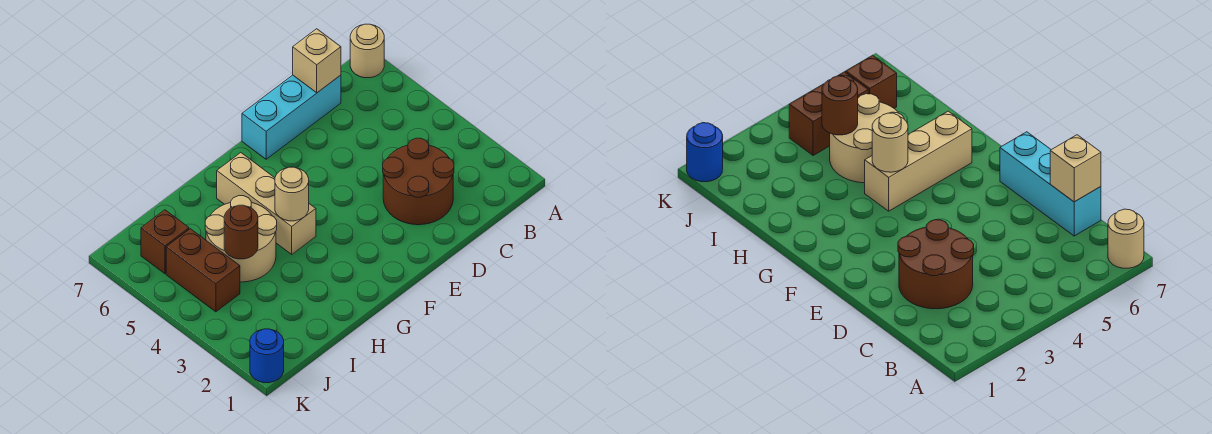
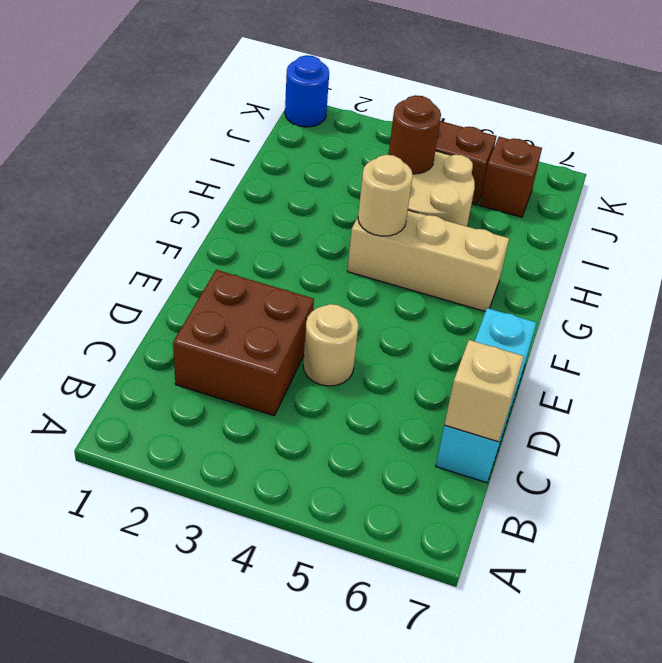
tan round brick A7 level 1 -> tan round brick D4 level 1
brown round brick C2:D3 level 1 -> brown brick C2:D3 level 1

